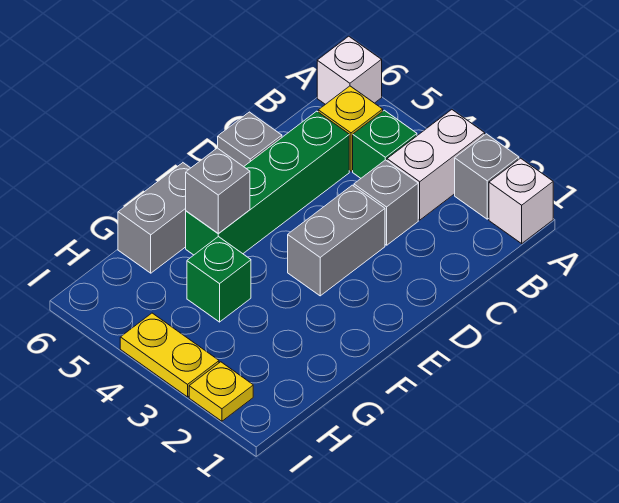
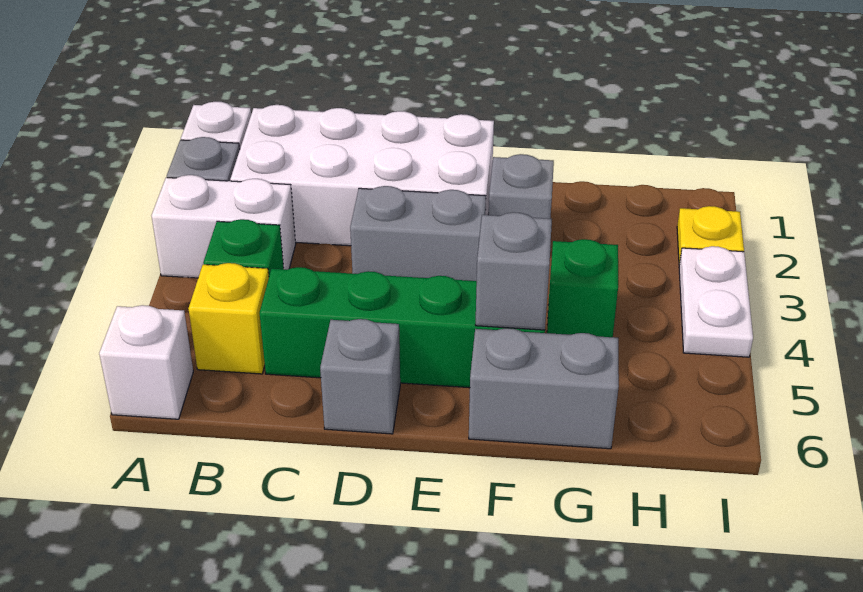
none -> white brick B1:E2 level 1
grey brick C3 level 1 -> grey brick F2 level 1
yellow plate I3:I4 level 1 -> white plate I3:I4 level 1

